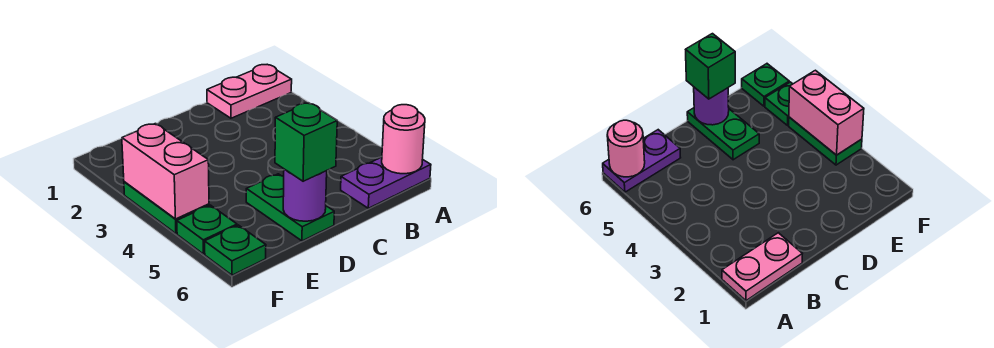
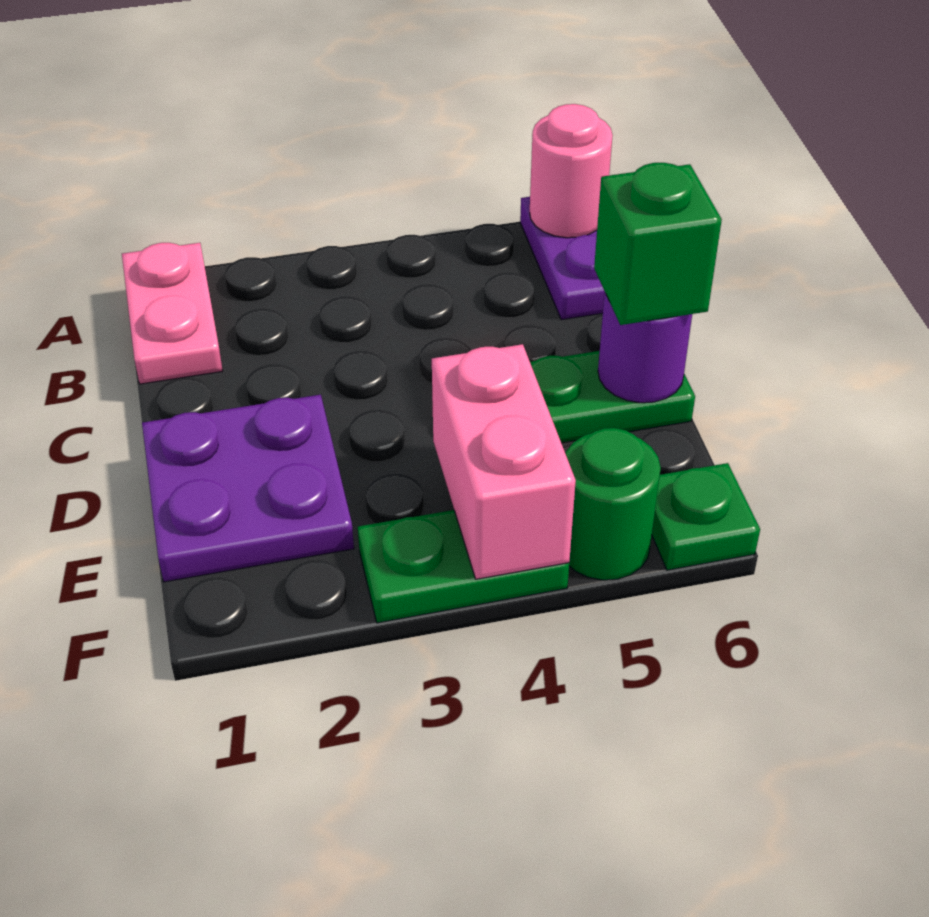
none -> purple plate D1:E2 level 1
pink brick F3:F4 level 2 -> pink brick E4:F4 level 2
green plate F5 level 1 -> green round brick F5 level 1

